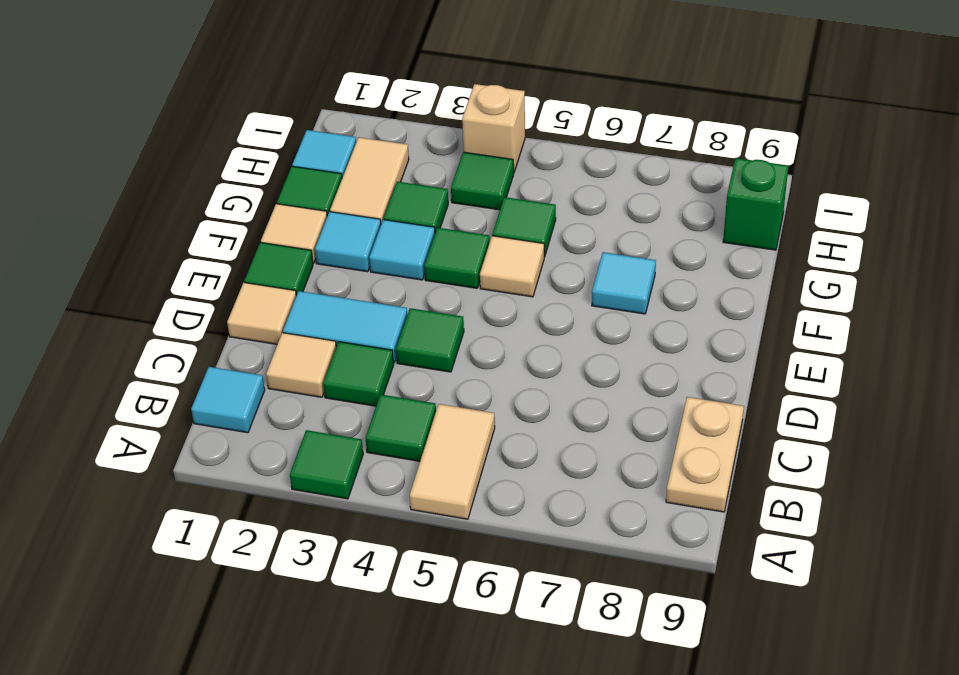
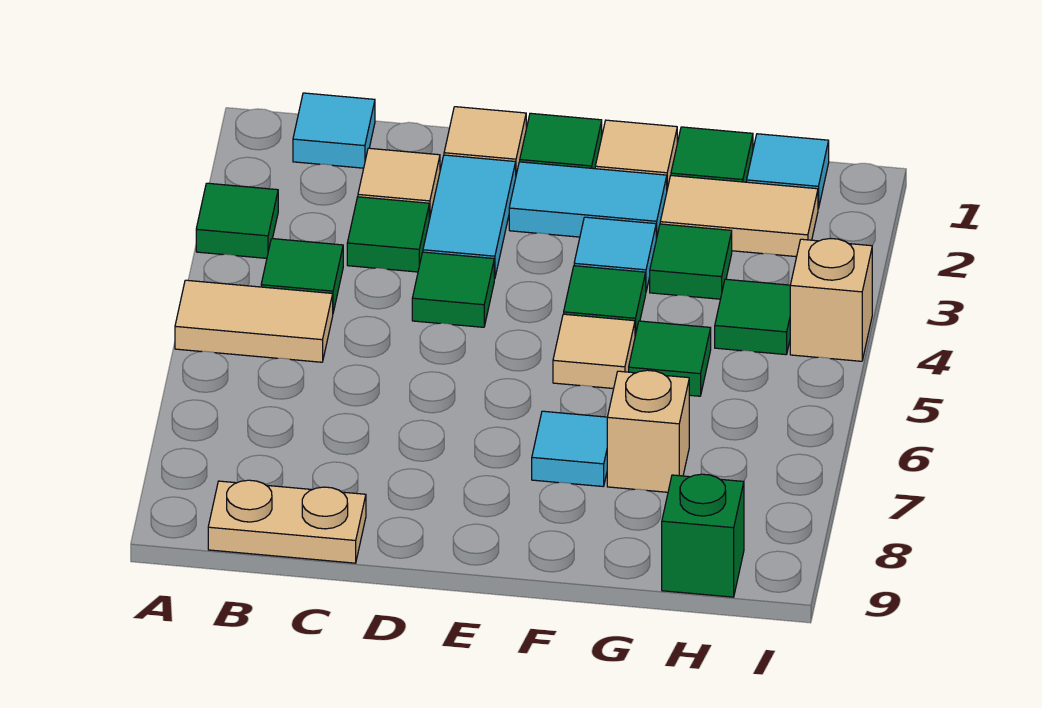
cyan tile F2 level 1 -> cyan tile E2:F2 level 1
none -> tan brick G7 level 1

